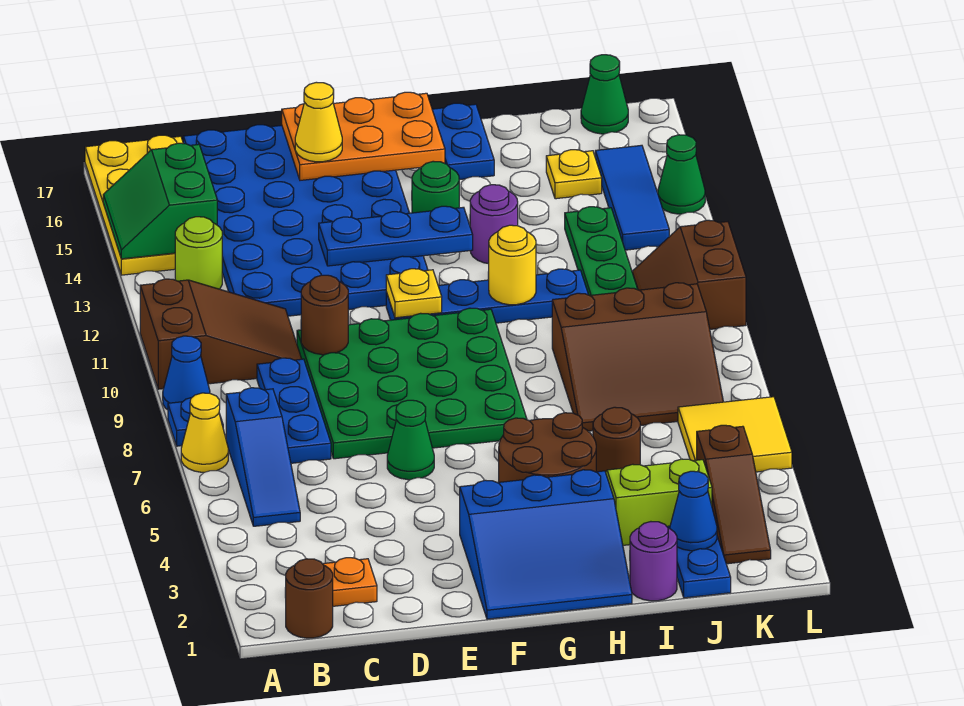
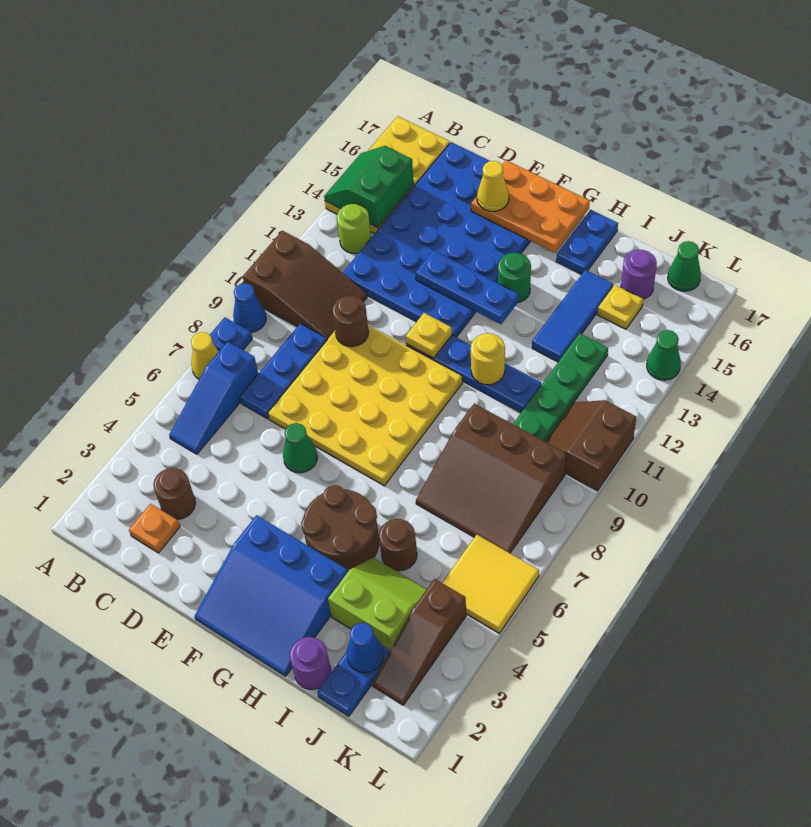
brown round brick B1 level 1 -> brown round brick C3 level 1
green plate D7:G10 level 1 -> yellow plate D7:G10 level 1
purple round brick H13 level 1 -> purple round brick J16 level 1
blue tile K13:K15 level 1 -> blue tile I13:I15 level 1

